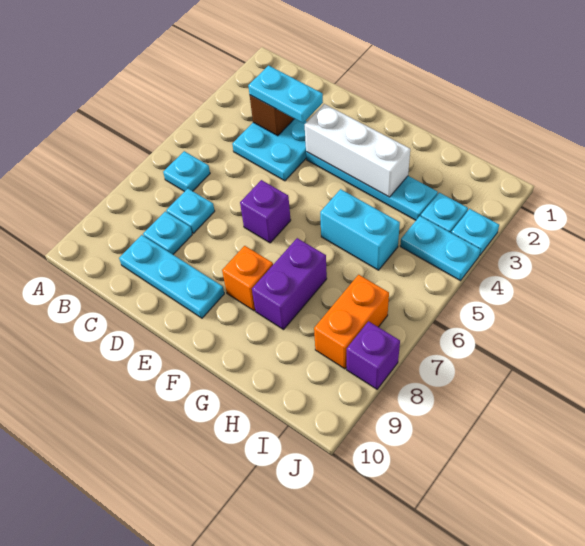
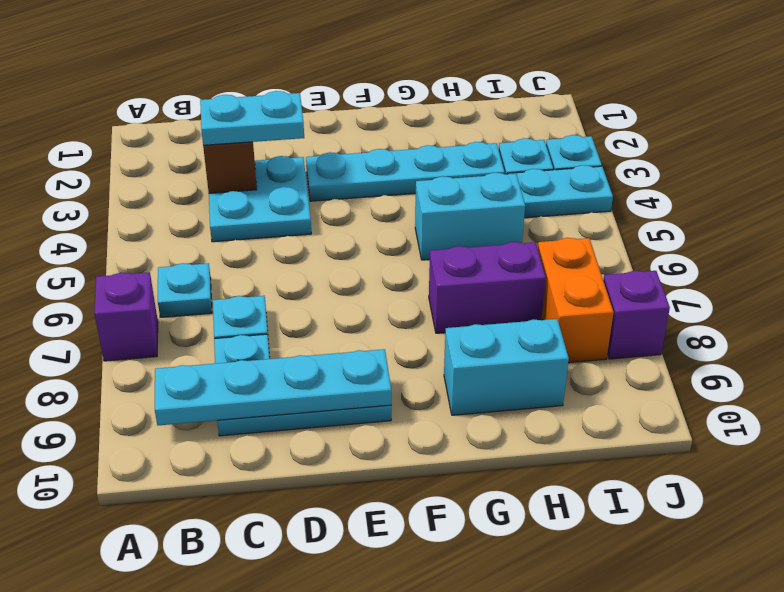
none -> cyan plate B9:E9 level 2
white brick E3:G3 level 2 -> none
purple brick E6 level 1 -> purple brick A7 level 1
orange brick F8 level 1 -> none
purple brick G7:G8 level 1 -> purple brick G7:H7 level 1
none -> cyan brick G9:H9 level 1

